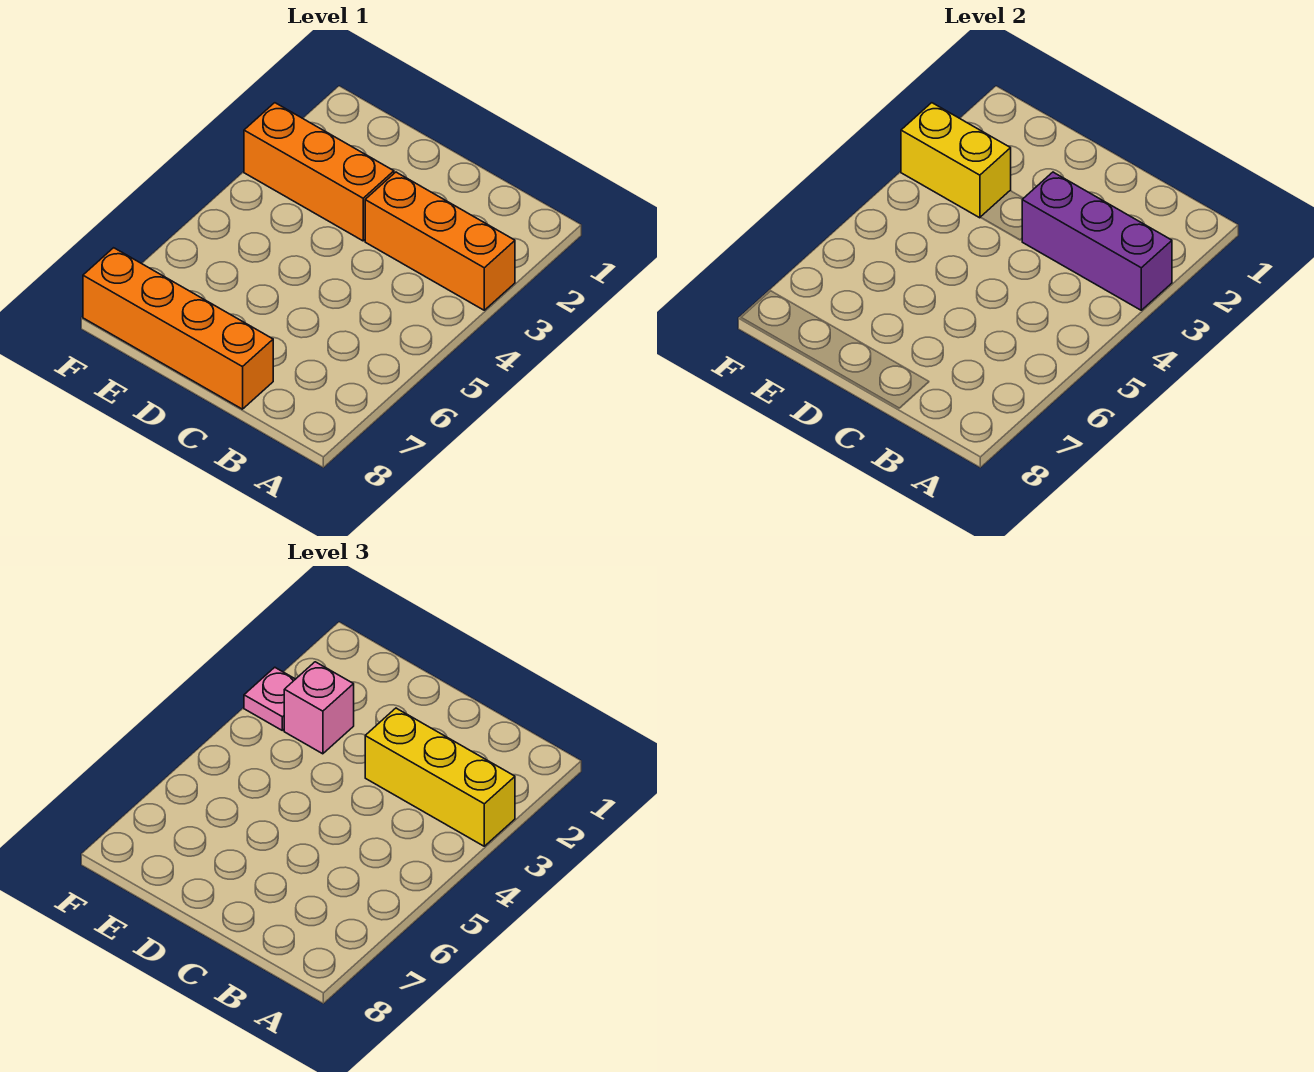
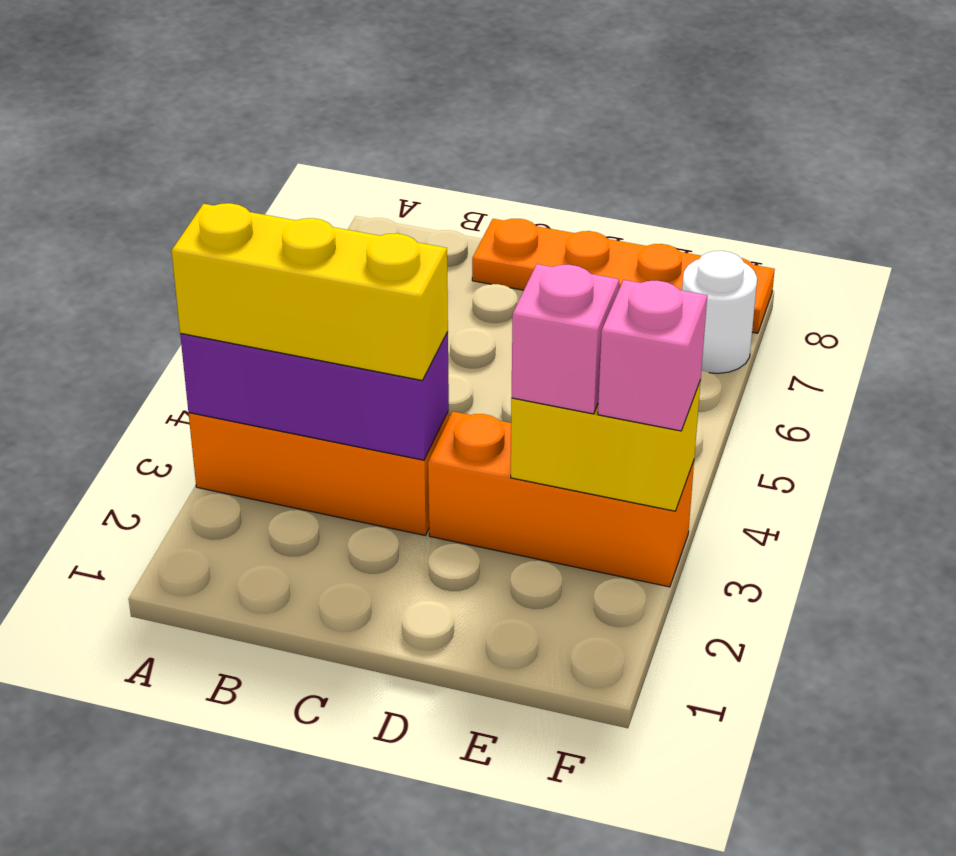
orange brick C8:F8 level 1 -> orange plate C8:F8 level 1
pink plate F3 level 3 -> pink brick F3 level 3
none -> white round brick F7 level 1

